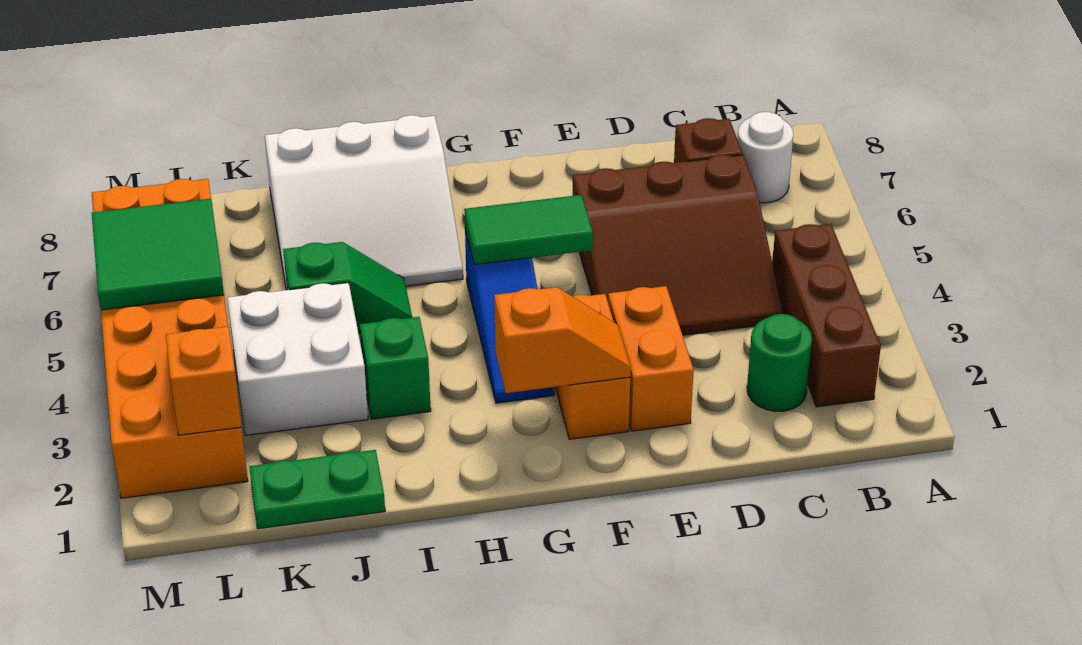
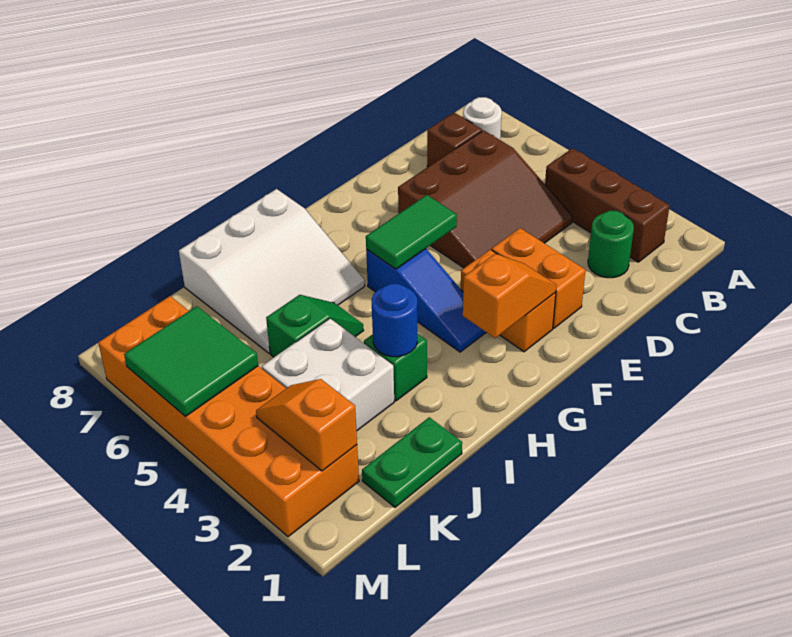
none -> blue round brick I3 level 2

